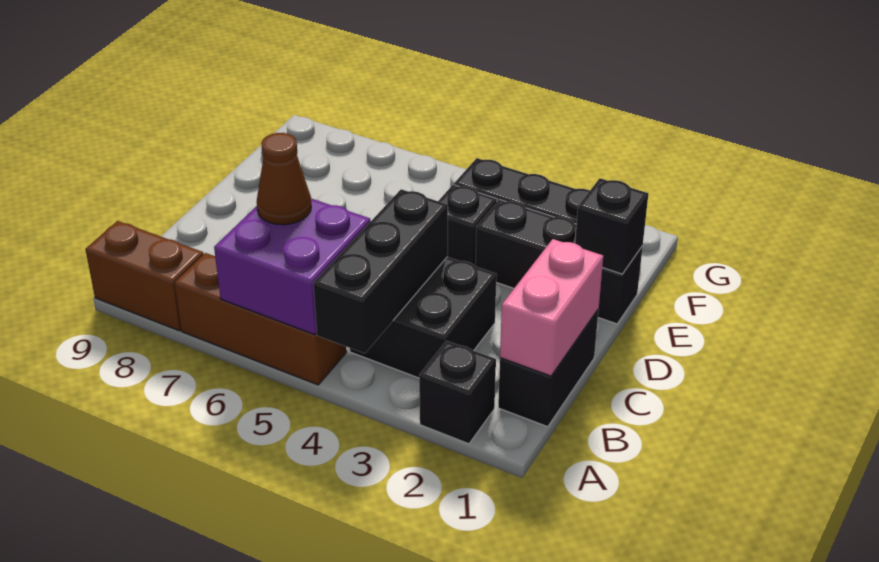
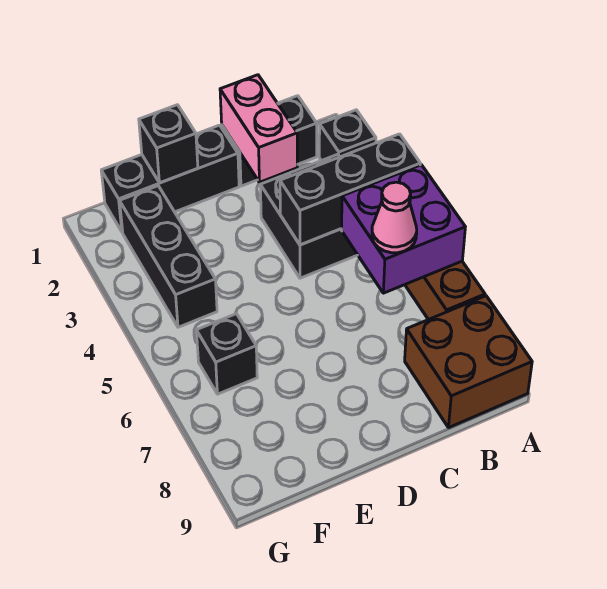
brown brick A8:A9 level 1 -> brown brick A8:B9 level 1
pink brick B1:C1 level 2 -> pink brick C1:C2 level 2
brown cone B6 level 3 -> pink cone B6 level 3
black brick E1:E3 level 1 -> black brick D1:F1 level 1
black brick E4 level 1 -> black brick F6 level 1

